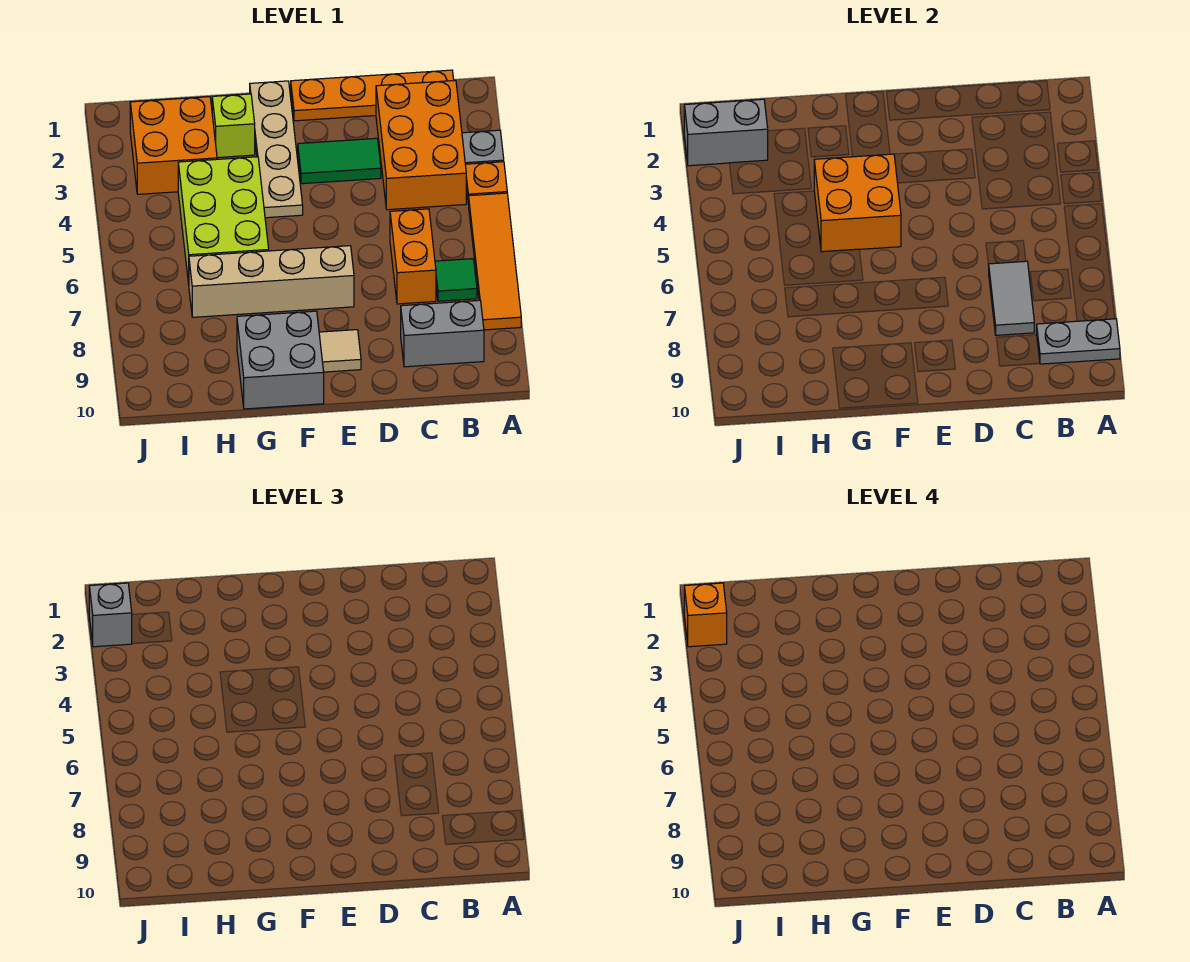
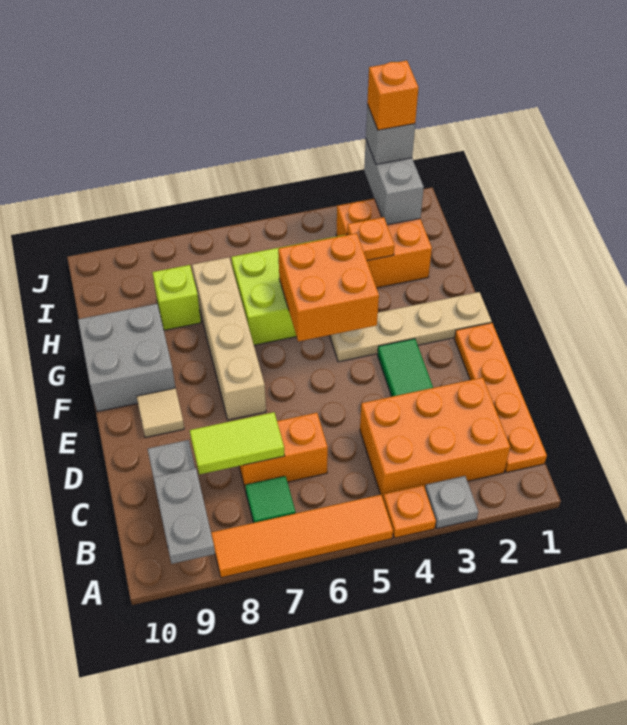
grey tile C7:C8 level 2 -> lime tile C7:C8 level 2
lime brick G2 level 1 -> lime brick H8 level 1
none -> orange plate H3 level 2

